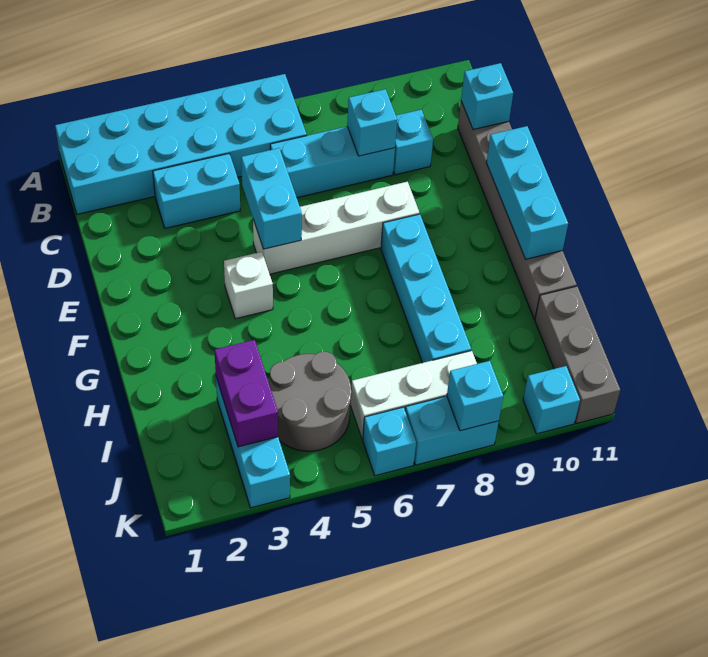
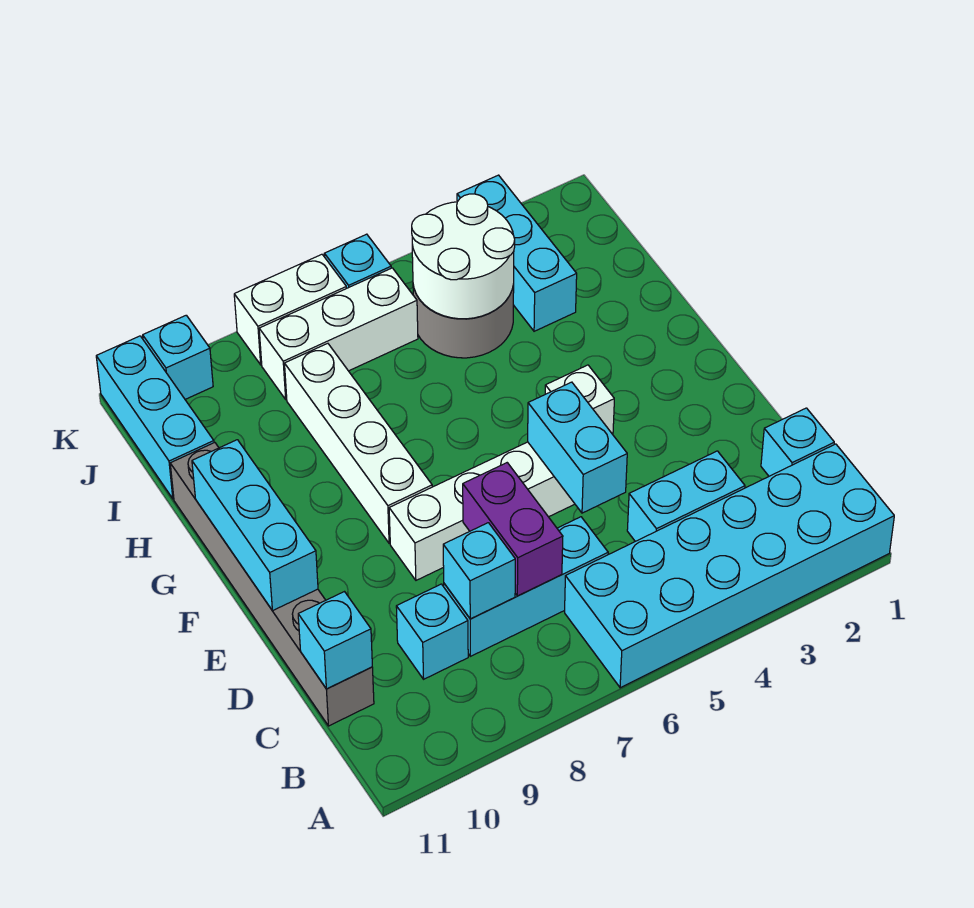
cyan brick F8:I8 level 1 -> white brick F8:I8 level 1
purple brick I3:J3 level 2 -> purple brick C7:D7 level 2
none -> white round brick I4:J5 level 2
grey brick I11:K11 level 1 -> cyan brick I11:K11 level 1
cyan brick K7:K8 level 1 -> white brick K7:K8 level 1
cyan brick K8 level 2 -> cyan brick C1 level 1

